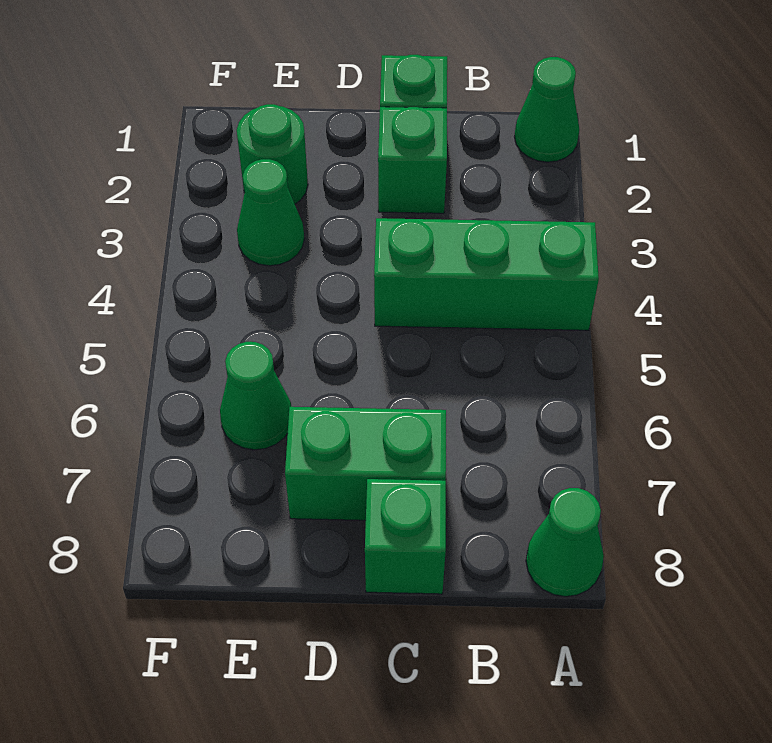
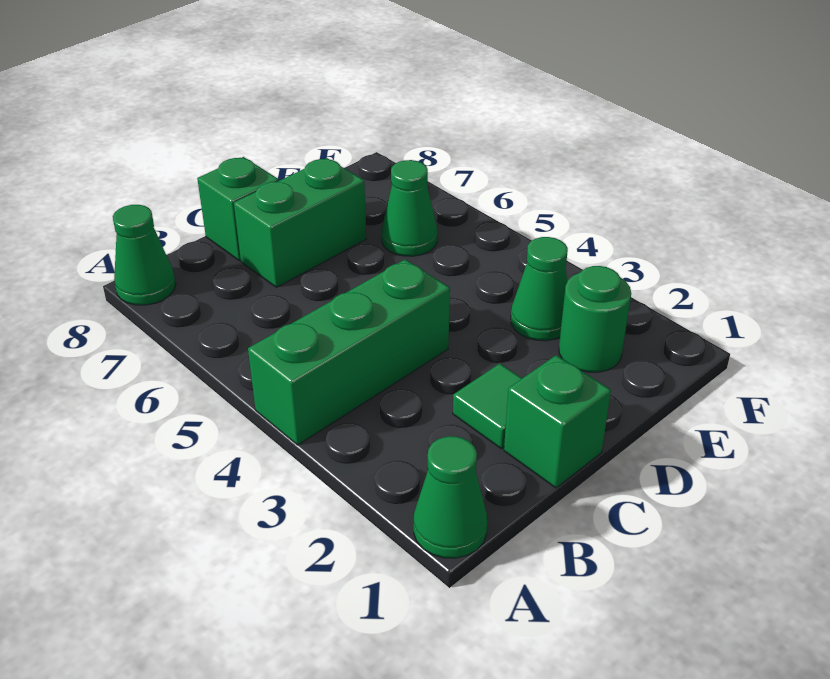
green brick C2 level 1 -> green tile C2 level 1

